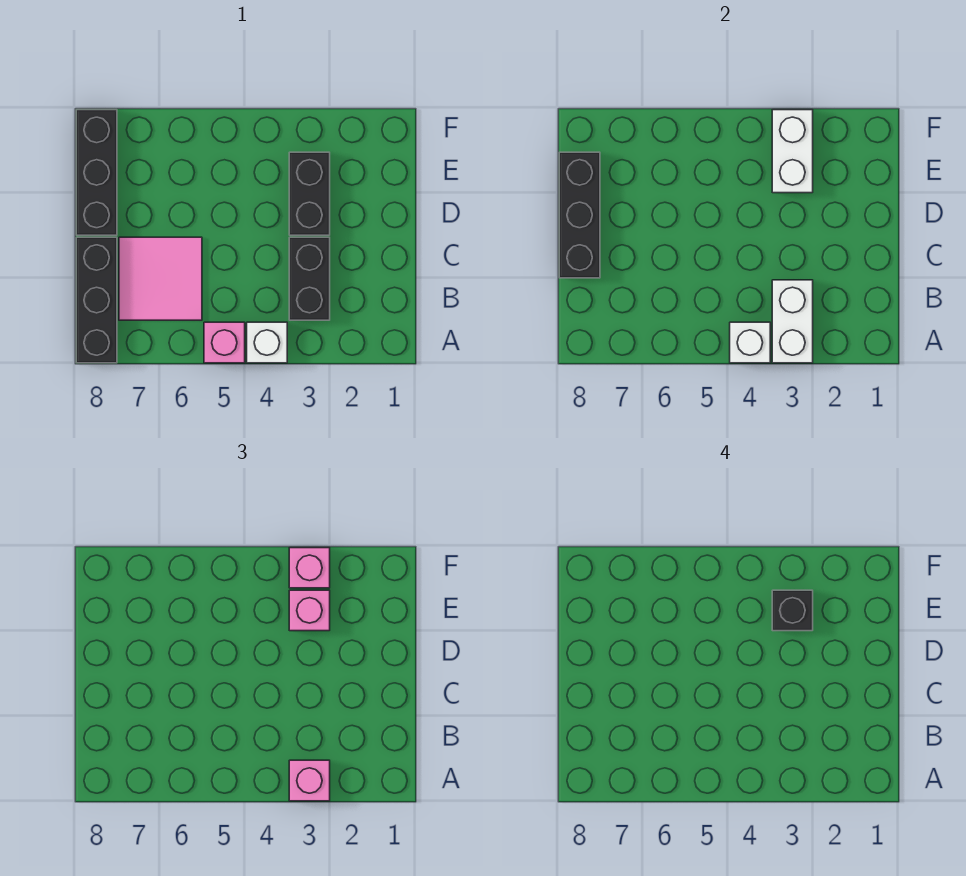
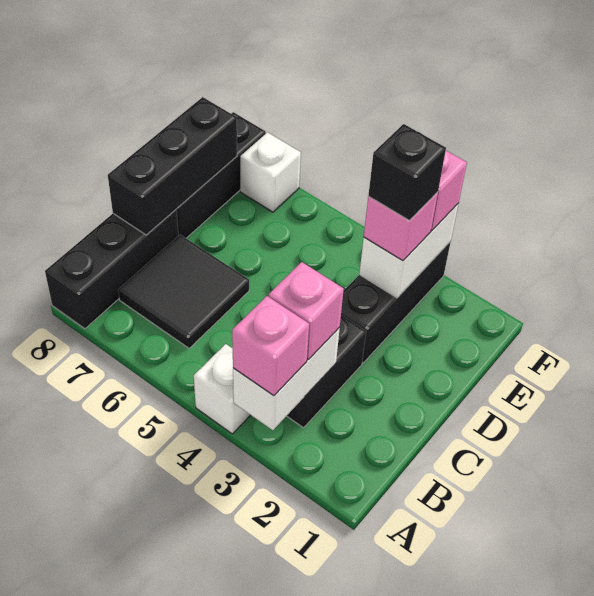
white brick A4 level 2 -> white brick F7 level 1
pink brick A5 level 1 -> pink brick B3 level 3
pink tile B6:C7 level 1 -> black tile B6:C7 level 1
black brick D3:E3 level 1 -> black brick D3:F3 level 1

